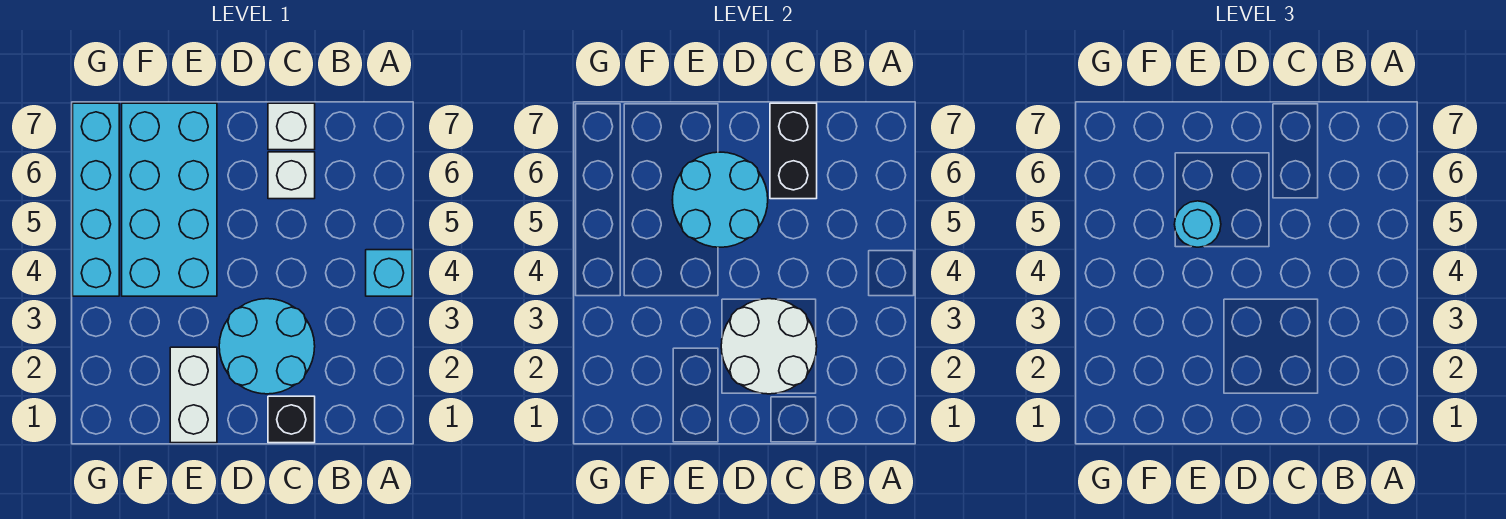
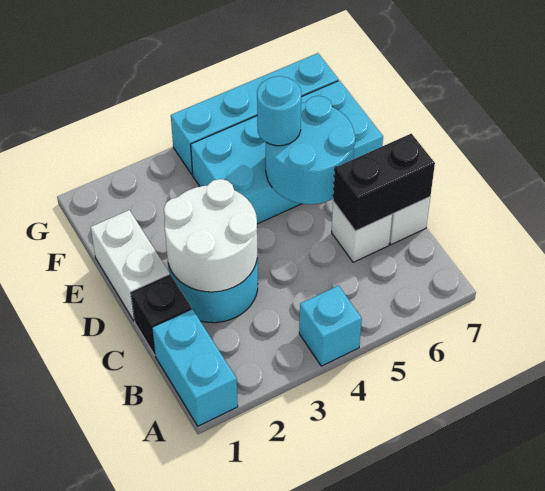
none -> cyan brick A1:B1 level 1
white brick E1:E2 level 1 -> white brick D1:E1 level 1

